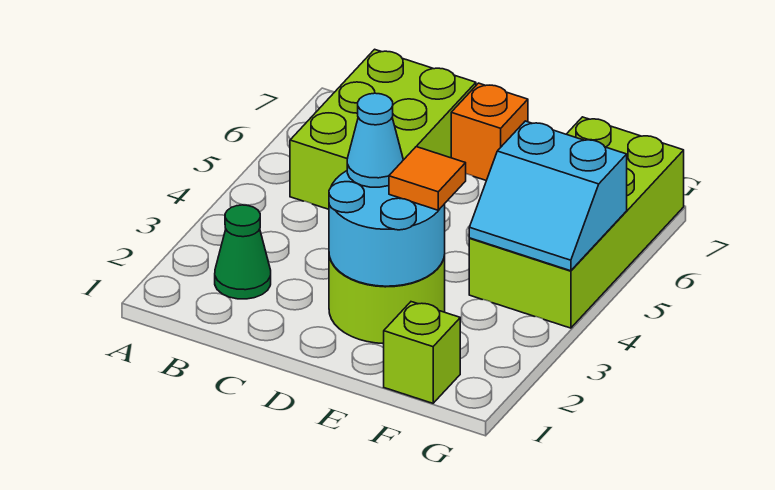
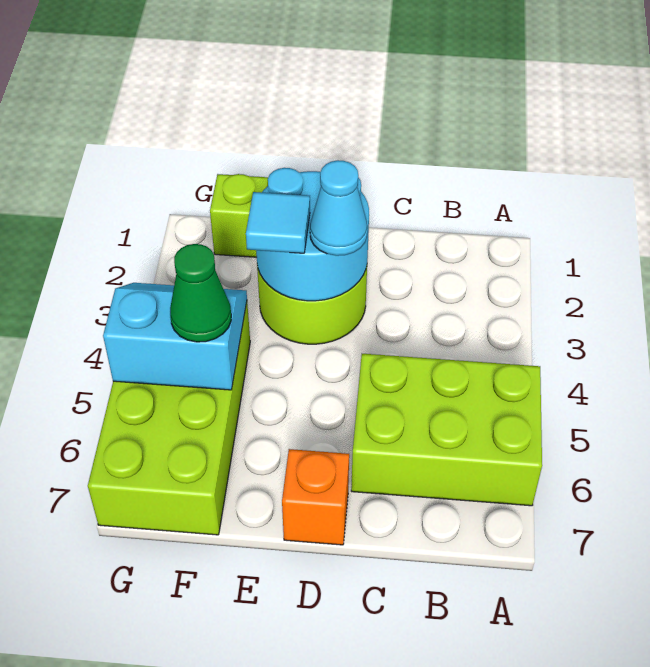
green cone B2 level 1 -> green cone F5 level 3
lime brick B5:C7 level 1 -> lime brick A5:C6 level 1
orange tile E3 level 3 -> cyan tile E3 level 3

